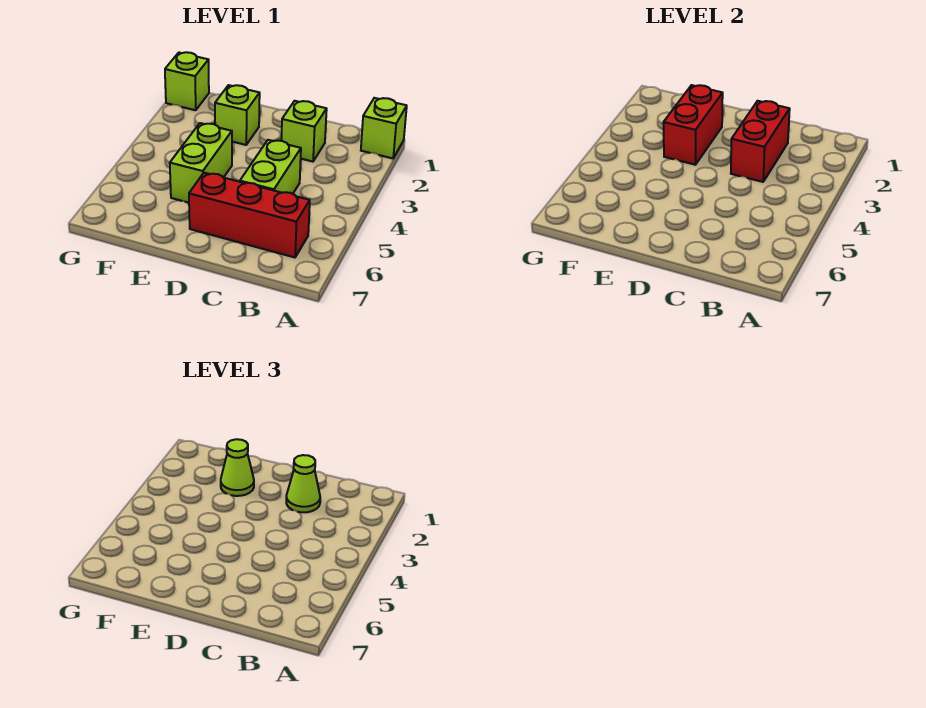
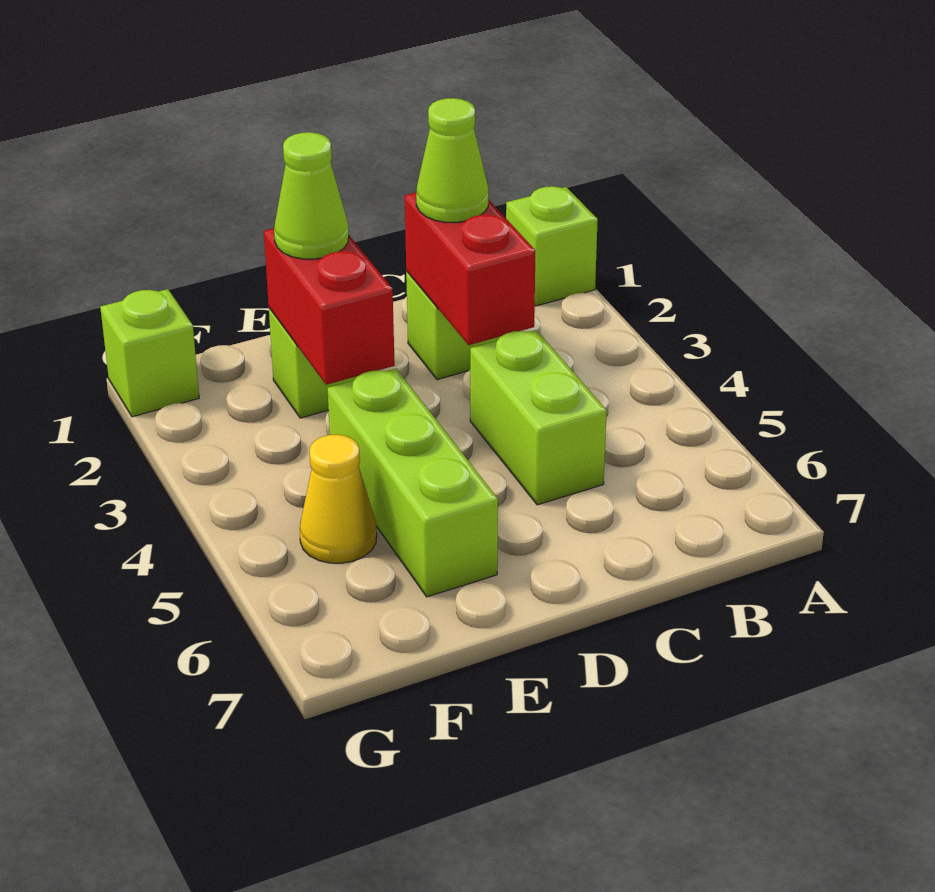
red brick B6:D6 level 1 -> none
lime brick E4:E5 level 1 -> lime brick E4:E6 level 1
none -> yellow cone F5 level 1

